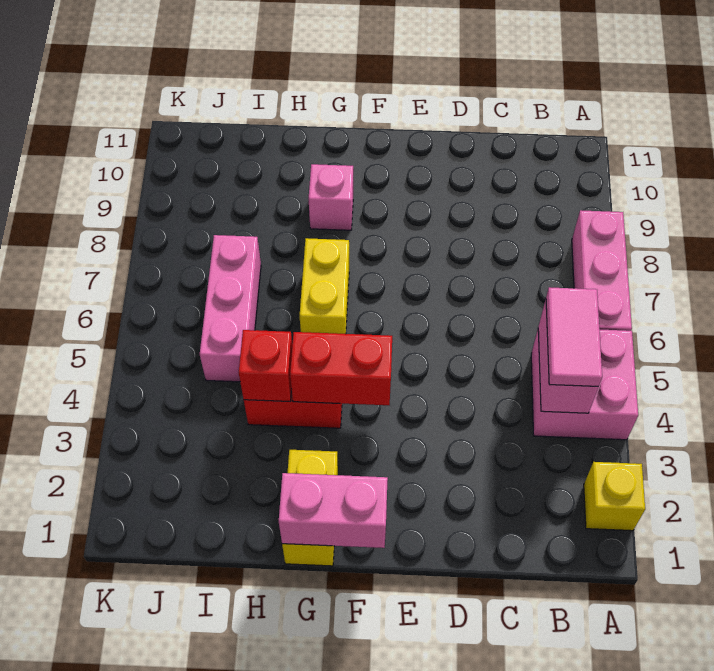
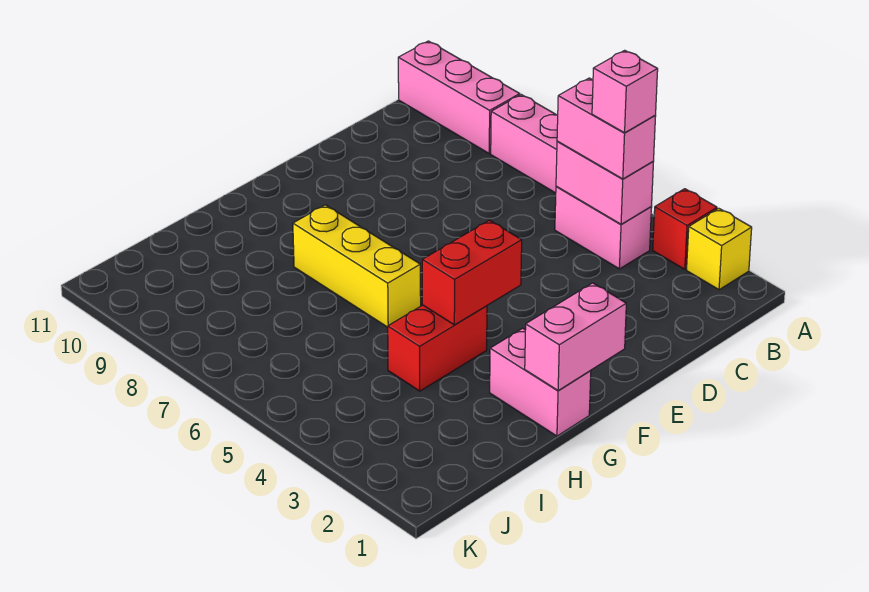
pink brick A4:B5 level 1 -> pink brick B4:B5 level 1
pink tile B4:B5 level 3 -> pink brick B4:B5 level 3
yellow brick G1:G2 level 1 -> pink brick G1:G2 level 1
yellow brick G6:G7 level 1 -> yellow brick G6:G8 level 1
pink brick G9 level 1 -> pink brick B4 level 4
red brick H4 level 2 -> red brick A3 level 1
pink brick I5:I7 level 1 -> pink brick A9:A11 level 1

